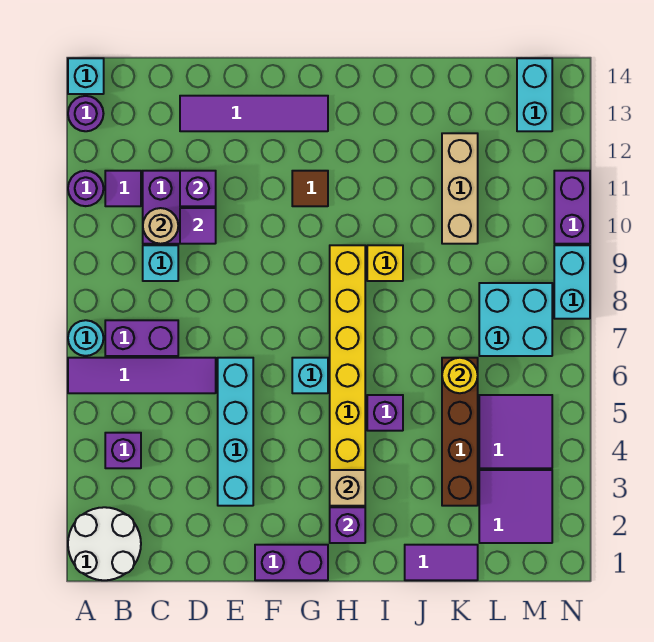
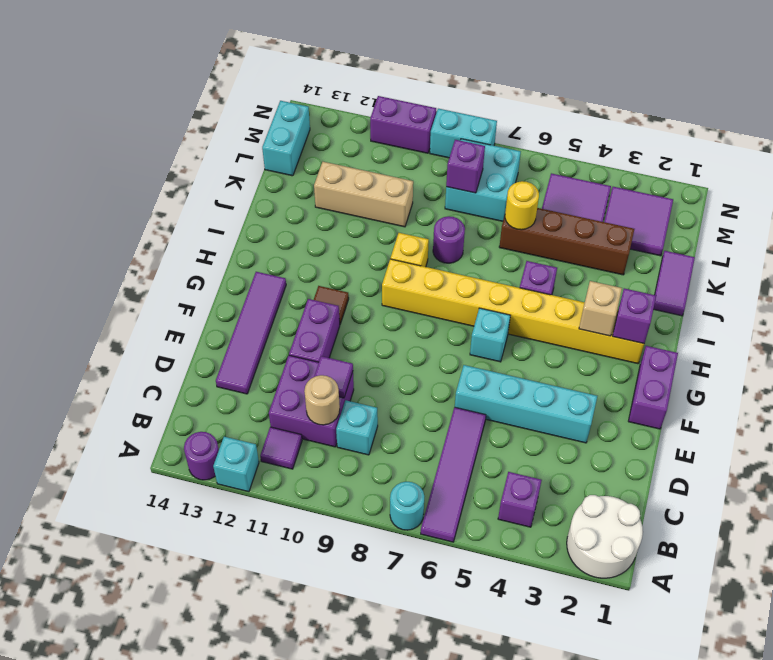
purple round brick A11 level 1 -> purple round brick J8 level 1
cyan brick A14 level 1 -> cyan brick A12 level 1
purple brick B7:C7 level 1 -> purple brick E11:F11 level 1
purple brick D11 level 2 -> purple brick L8 level 2
cyan brick M13:M14 level 1 -> cyan brick L14:M14 level 1

